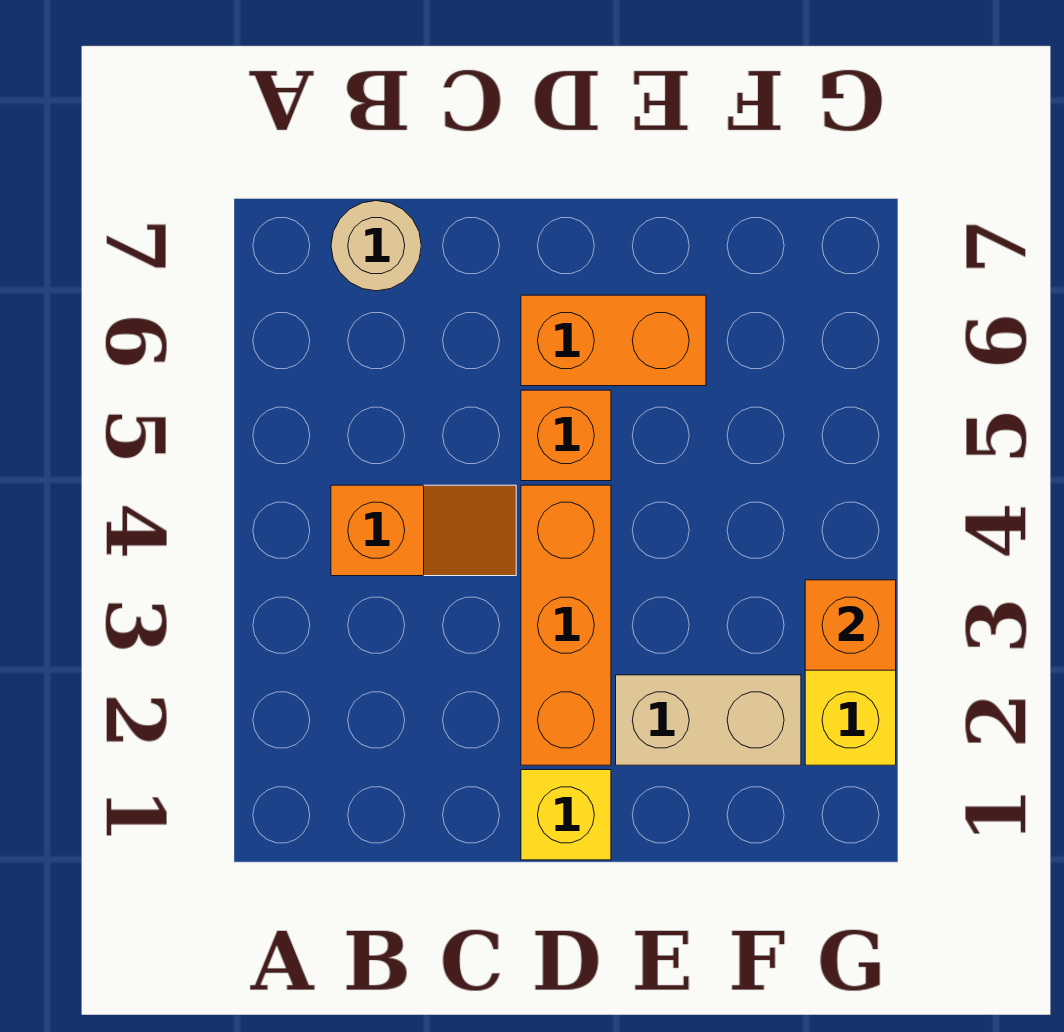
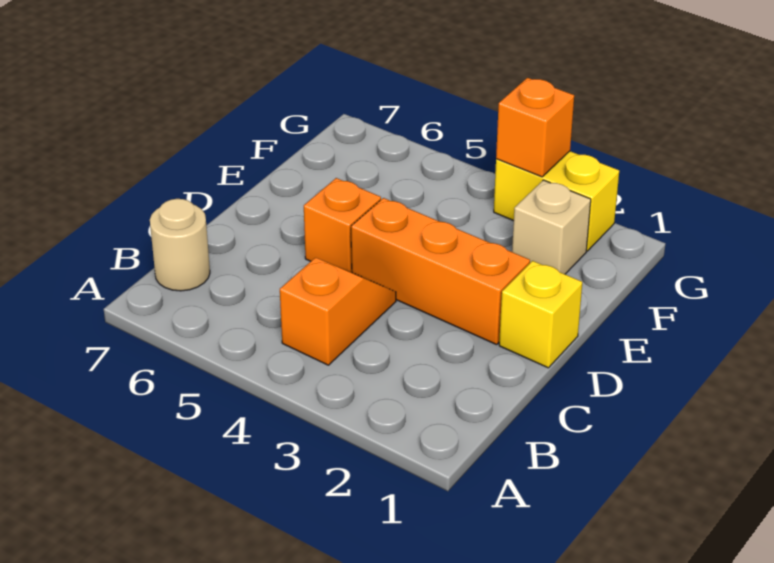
orange brick D6:E6 level 1 -> none
tan brick E2:F2 level 1 -> tan brick F2 level 1

